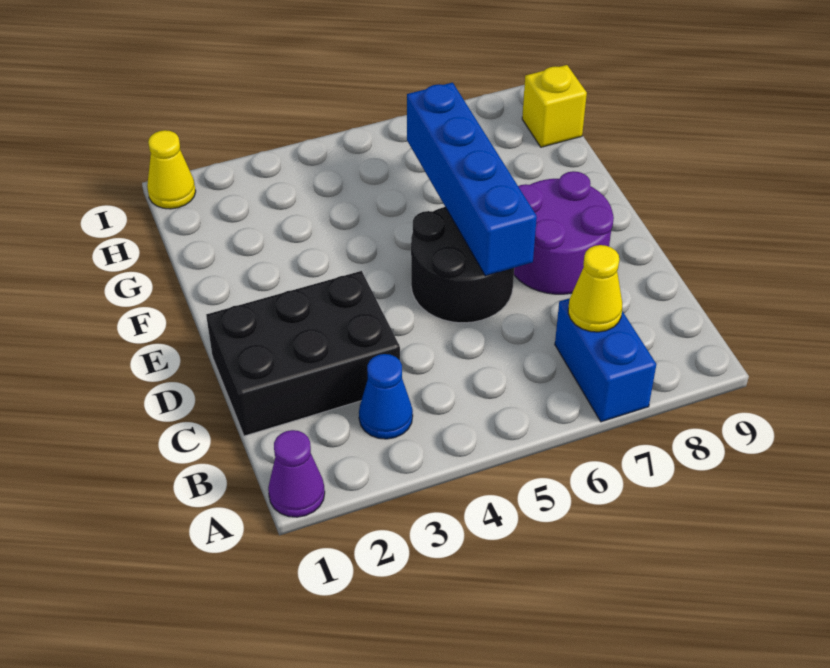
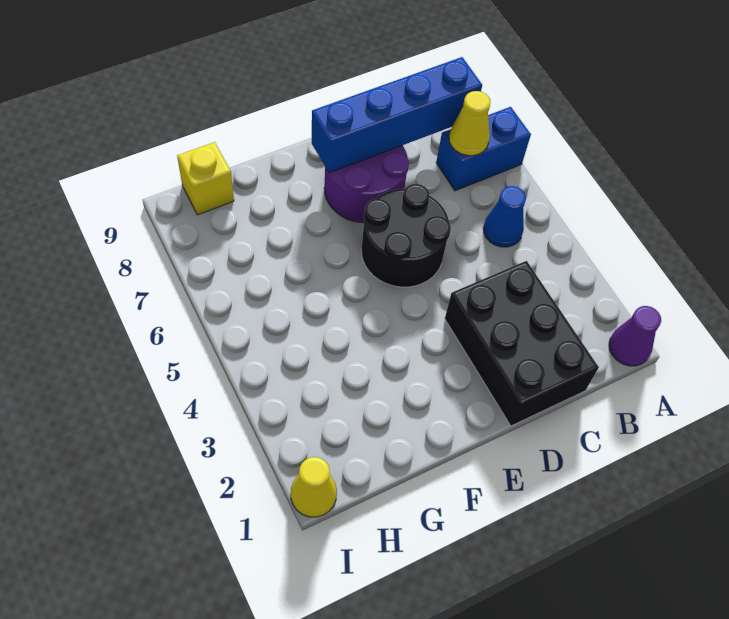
blue cone B3 level 1 -> blue cone B5 level 1
blue brick D6:G6 level 2 -> blue brick B8:E8 level 2

